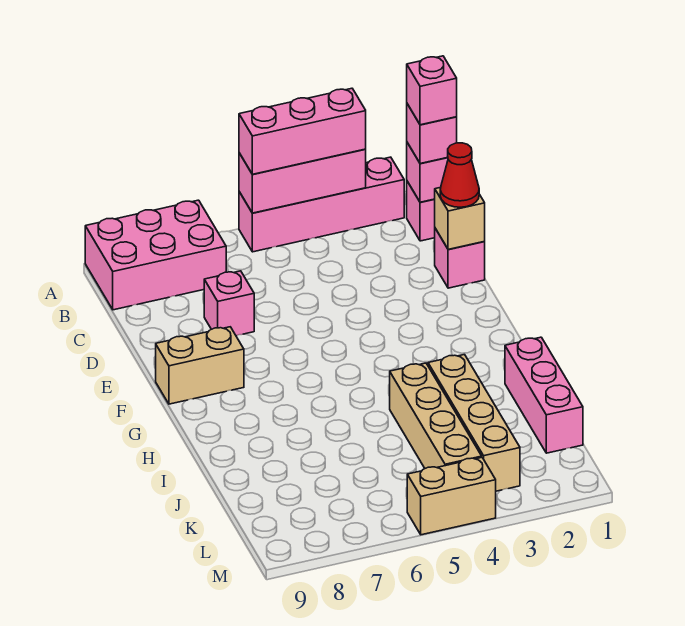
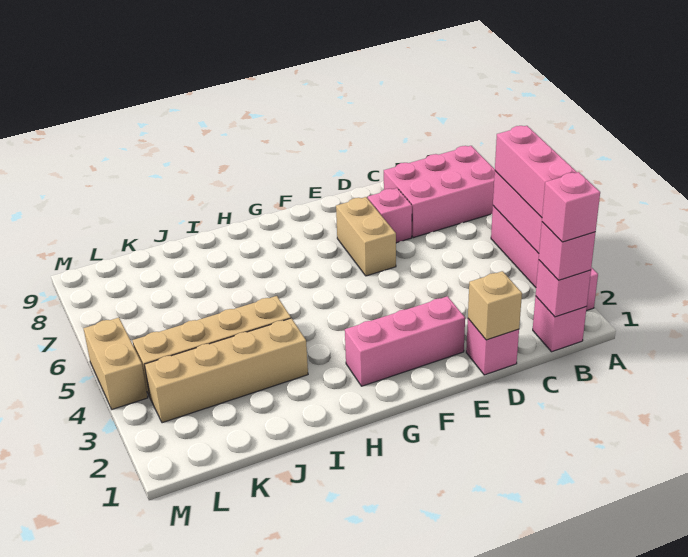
pink brick A7:B9 level 1 -> pink brick A7:C8 level 1
red cone D1 level 3 -> none
tan brick F8:F9 level 1 -> tan brick E6:E7 level 1
pink brick I1:K1 level 1 -> pink brick E2:G2 level 1

